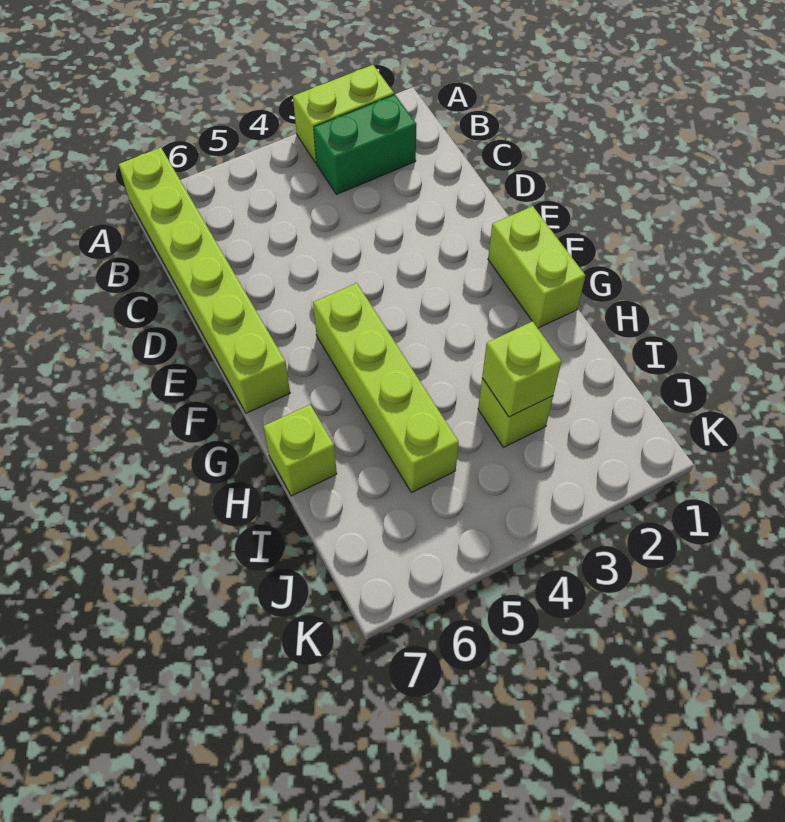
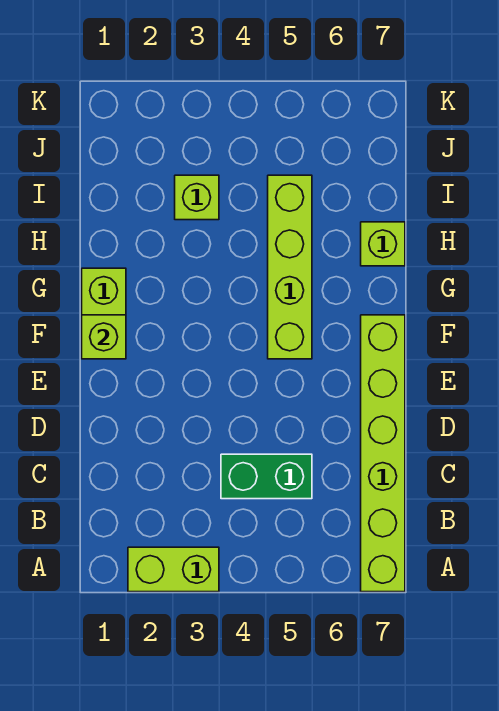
green brick B2:B3 level 1 -> green brick C4:C5 level 1
lime brick I3 level 2 -> lime brick F1 level 2

